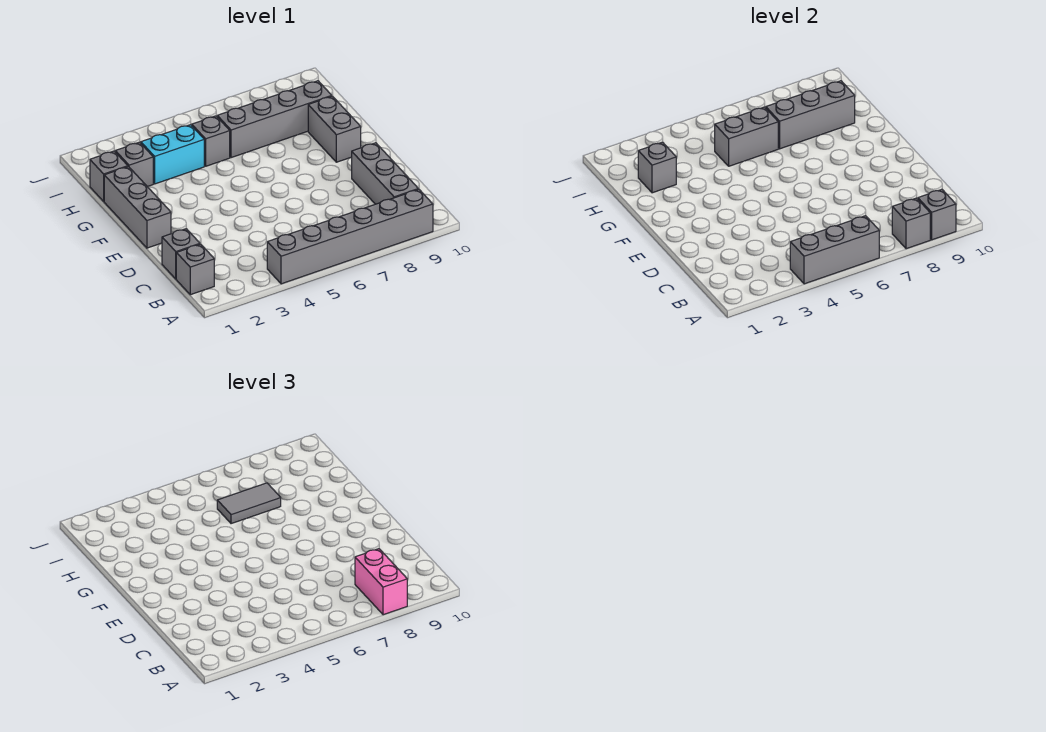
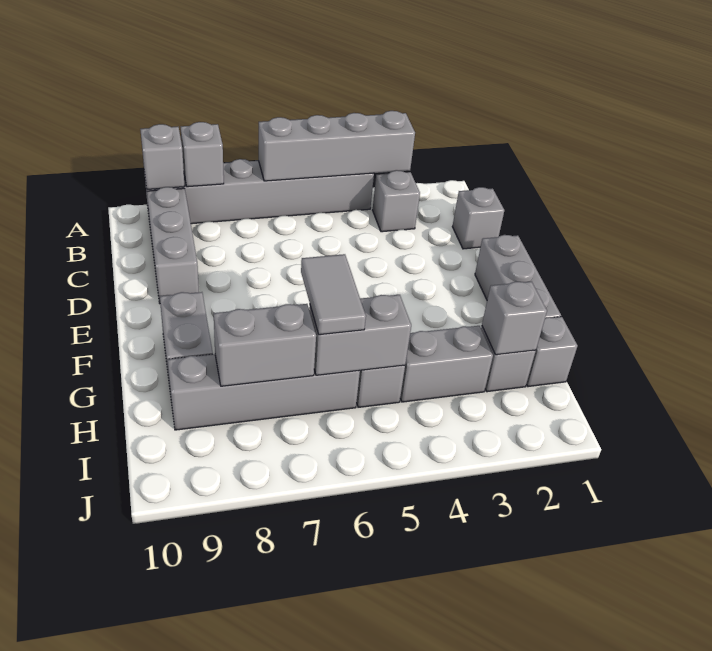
grey brick A4:A6 level 2 -> grey brick A3:A6 level 2
pink brick A8:B8 level 3 -> none
grey brick B1 level 1 -> grey brick B3 level 1
cyan brick H3:H4 level 1 -> grey brick H3:H4 level 1
grey tile H6:H7 level 3 -> grey tile G6:H6 level 3
grey brick H7:H9 level 2 -> grey brick H7:H8 level 2

